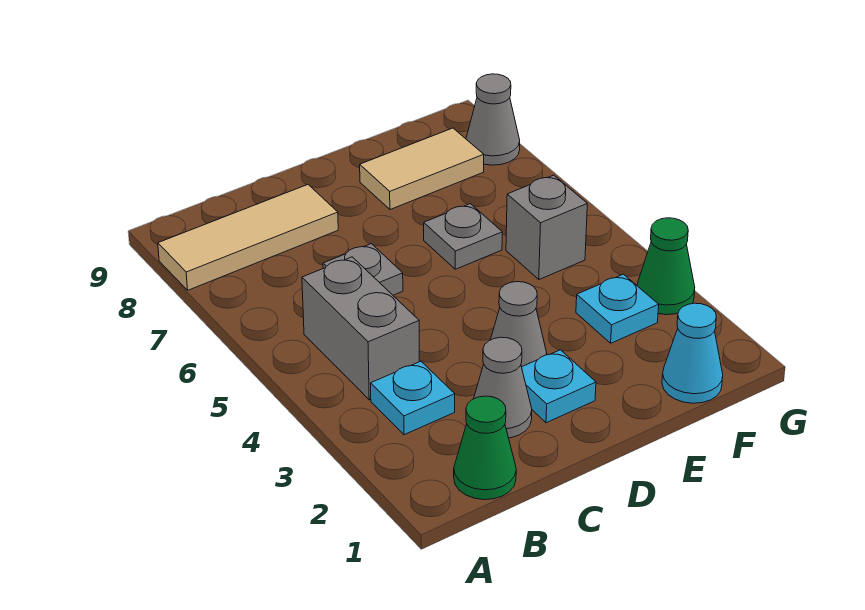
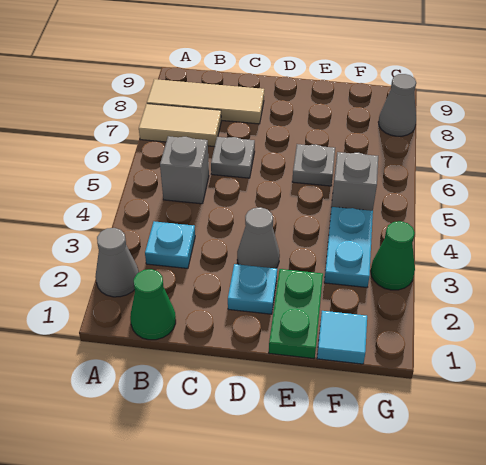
grey brick B4:B5 level 1 -> grey brick B5 level 1
grey cone C2 level 1 -> grey cone A2 level 1
none -> green plate E1:E2 level 1
tan tile E8:F8 level 1 -> tan tile A7:B7 level 1
cyan cone F1 level 1 -> cyan tile F1 level 1
cyan plate F3 level 1 -> cyan plate F3:F4 level 1

